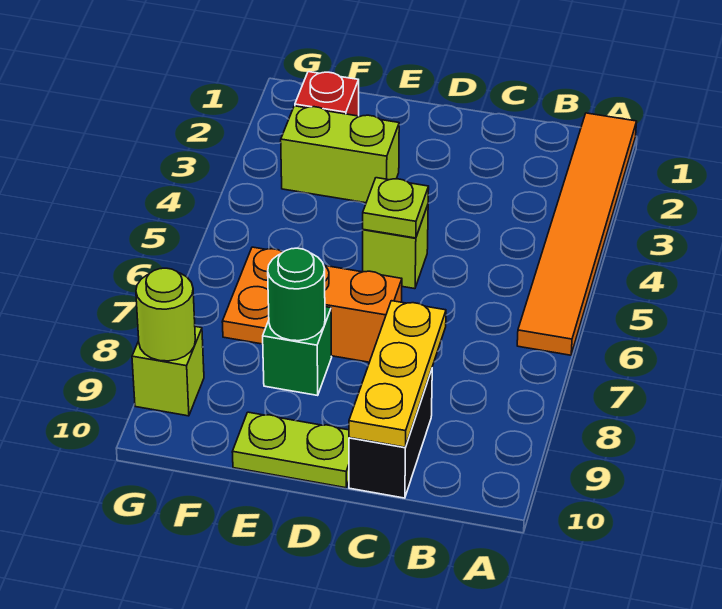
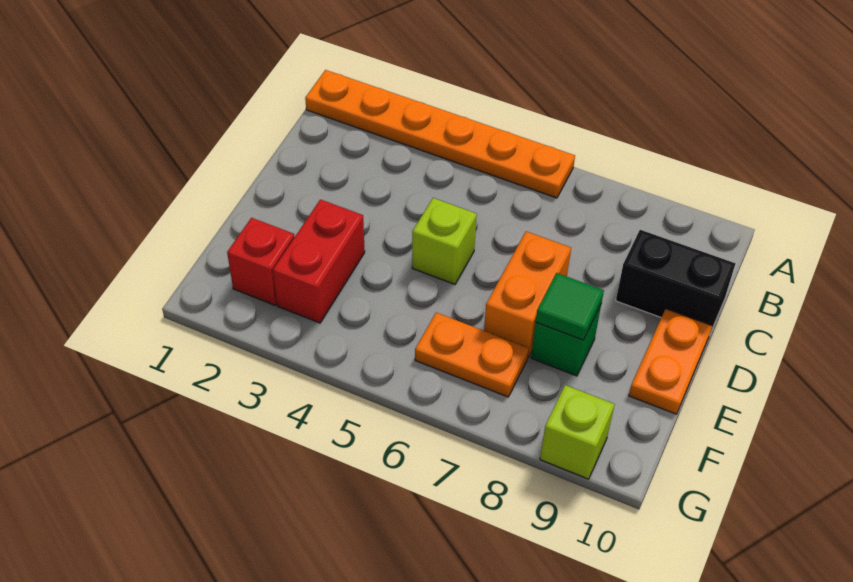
orange tile A1:A6 level 1 -> orange plate A1:A6 level 1
yellow plate C8:C10 level 2 -> none
lime plate D5 level 2 -> none
lime plate D10:E10 level 1 -> orange plate D10:E10 level 1
lime brick E3:F3 level 1 -> red brick E3:F3 level 1
green round brick E8 level 2 -> green tile E8 level 2
lime round brick G9 level 2 -> none

